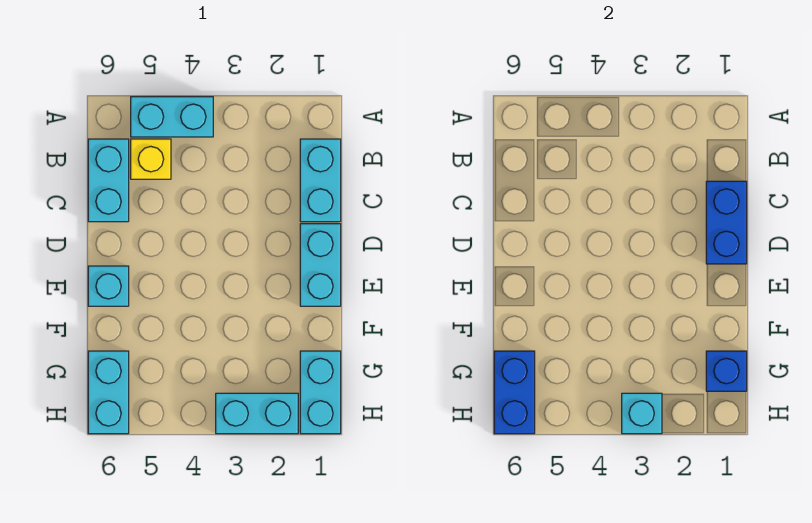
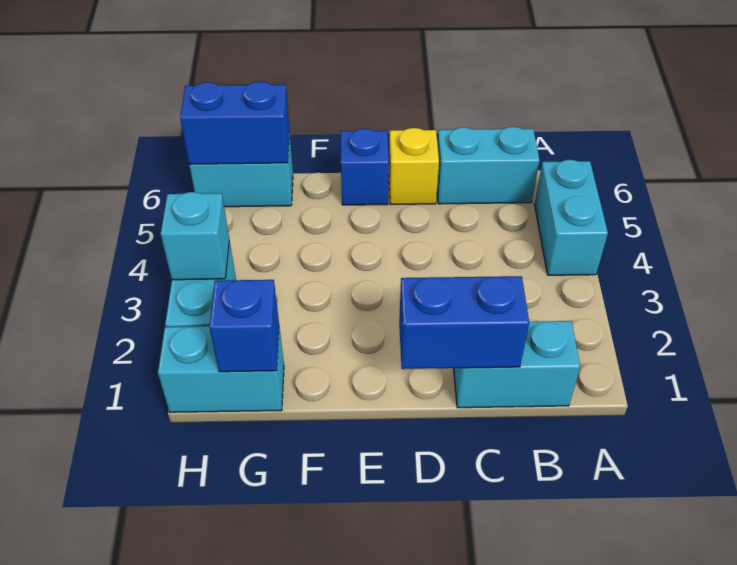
yellow brick B5 level 1 -> yellow brick D6 level 1
cyan brick D1:E1 level 1 -> none
cyan brick E6 level 1 -> blue brick E6 level 1

